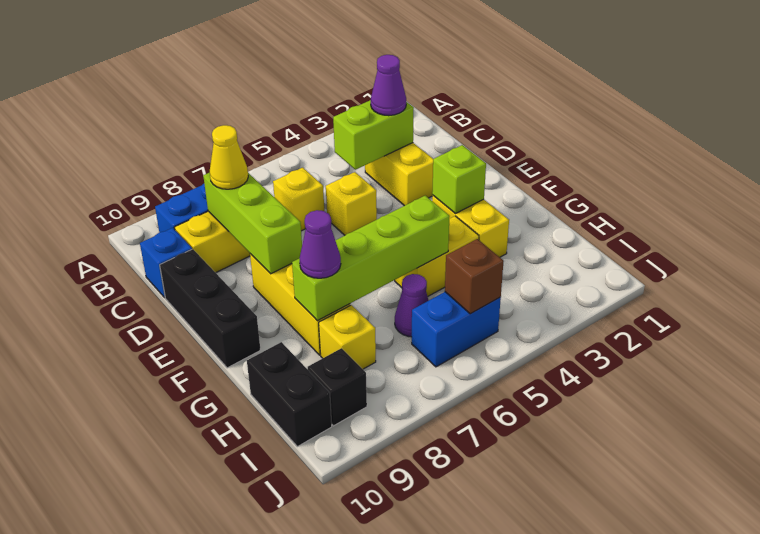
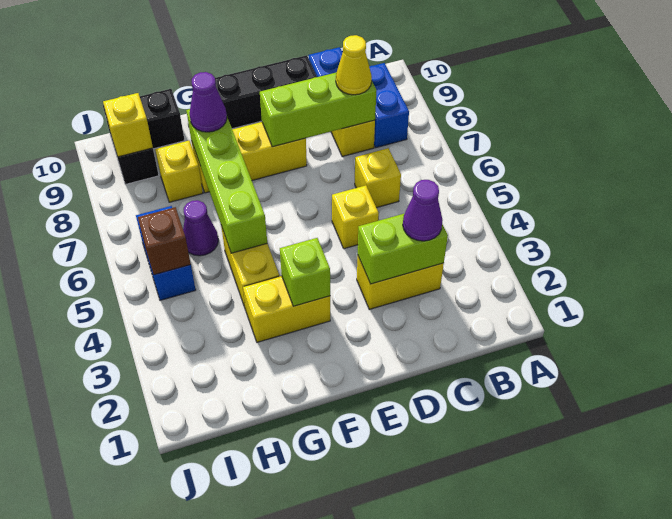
lime brick C3:C4 level 2 -> lime brick C3:D3 level 2
none -> yellow brick I9 level 2

